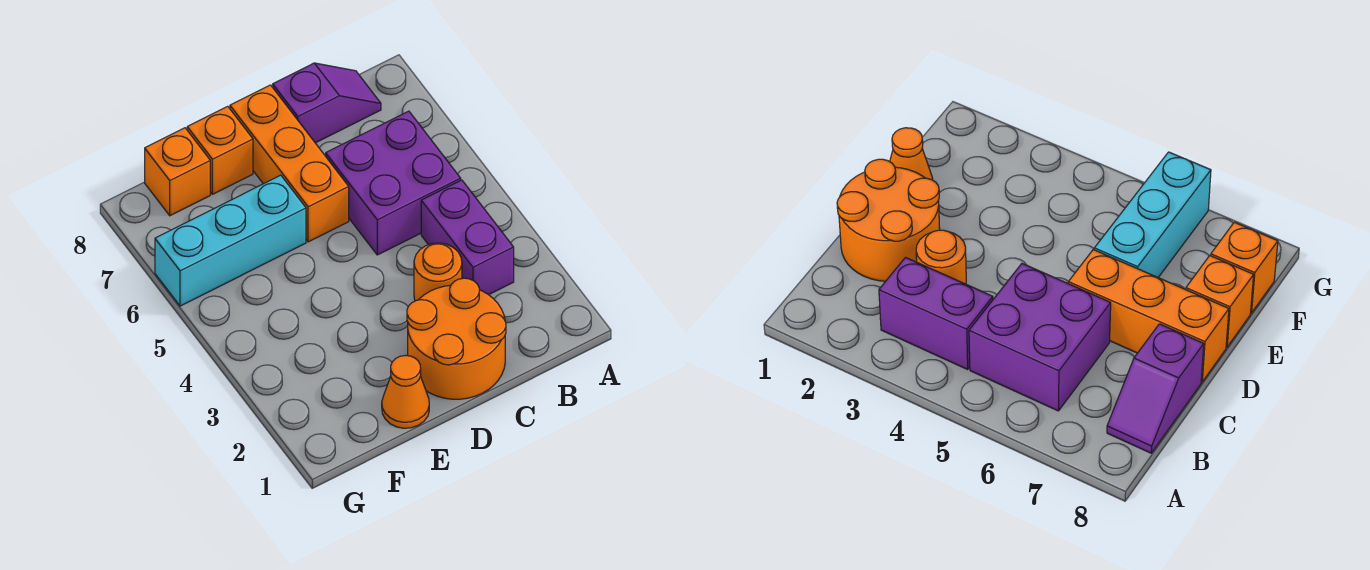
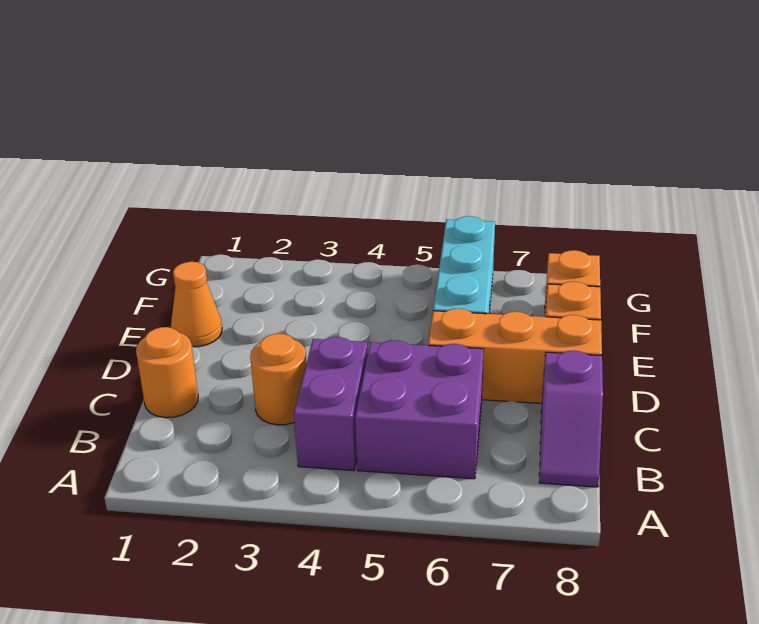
purple brick B3:B4 level 1 -> purple brick B4:C4 level 1
orange round brick C1:D2 level 1 -> orange round brick C1 level 1

